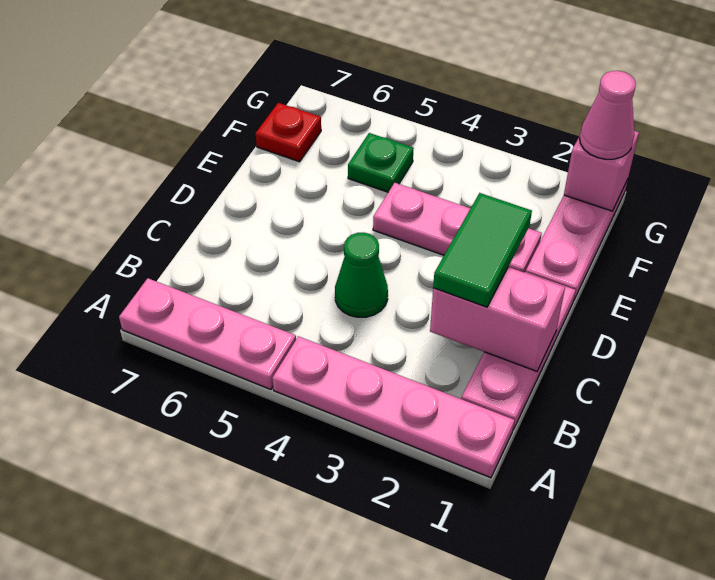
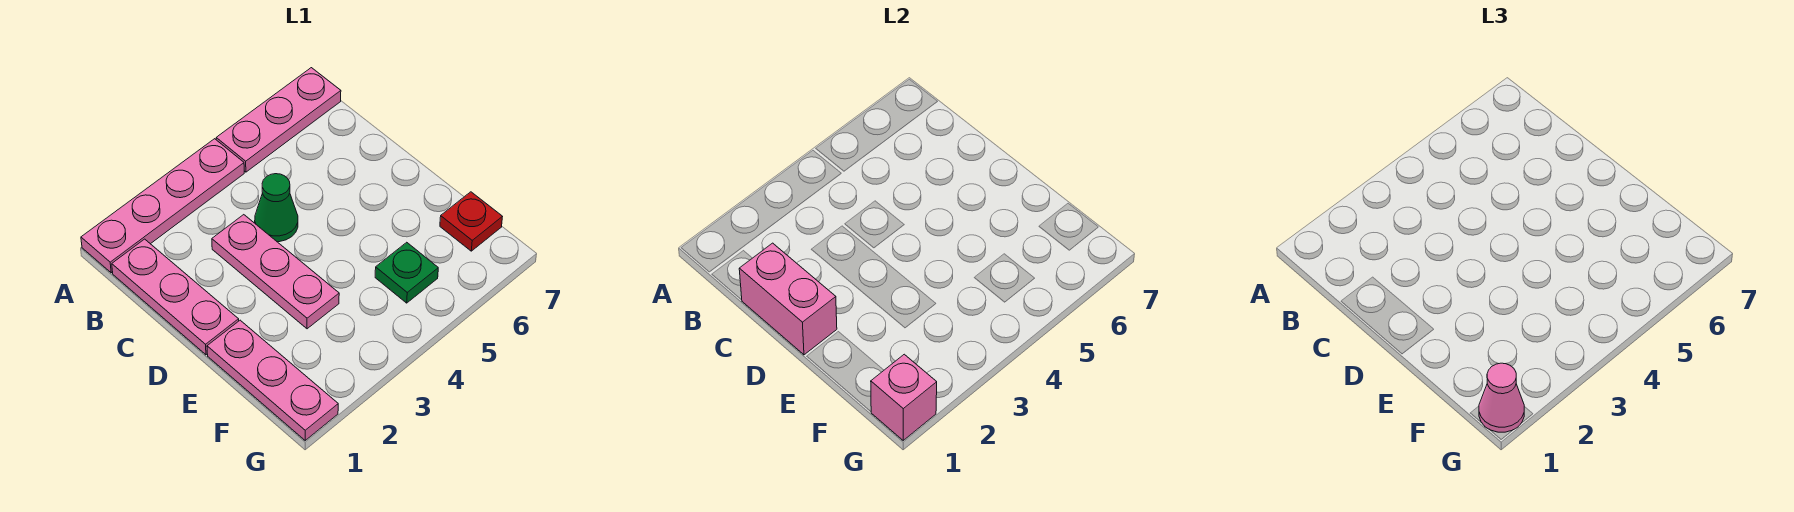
pink brick C1:C2 level 2 -> pink brick C1:D1 level 2
green tile C2:D2 level 3 -> none
pink plate E2:E4 level 1 -> pink plate C3:E3 level 1

